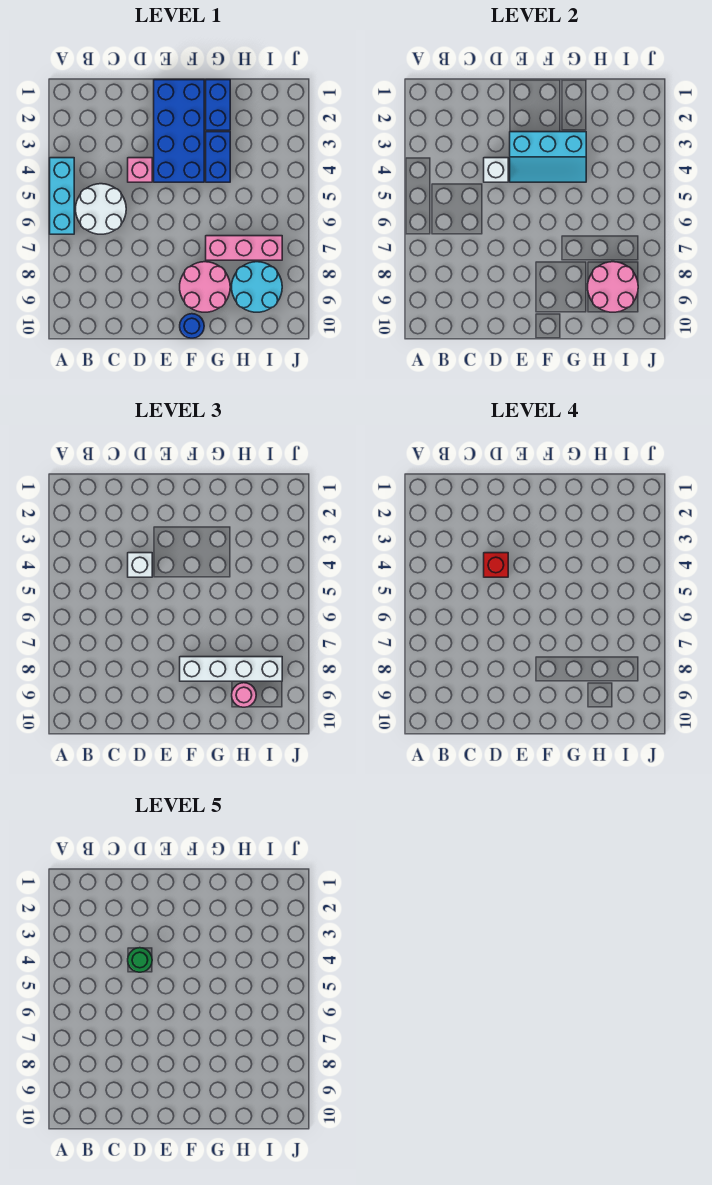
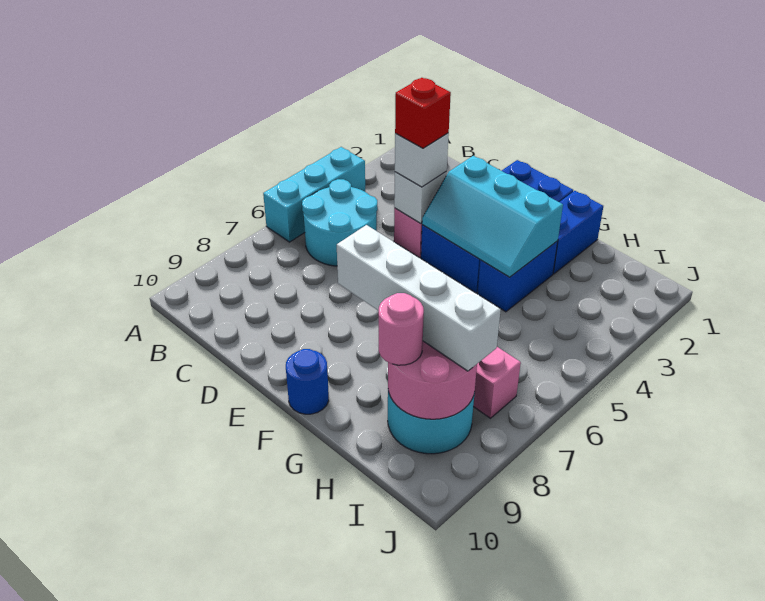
white round brick B5:C6 level 1 -> cyan round brick B5:C6 level 1
green round brick D4 level 5 -> none
pink round brick F8:G9 level 1 -> none

